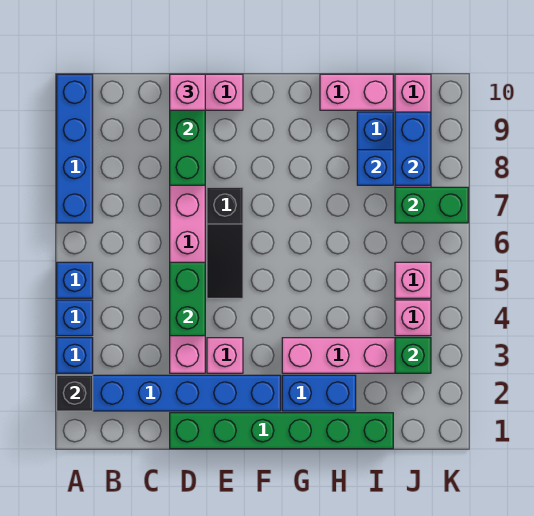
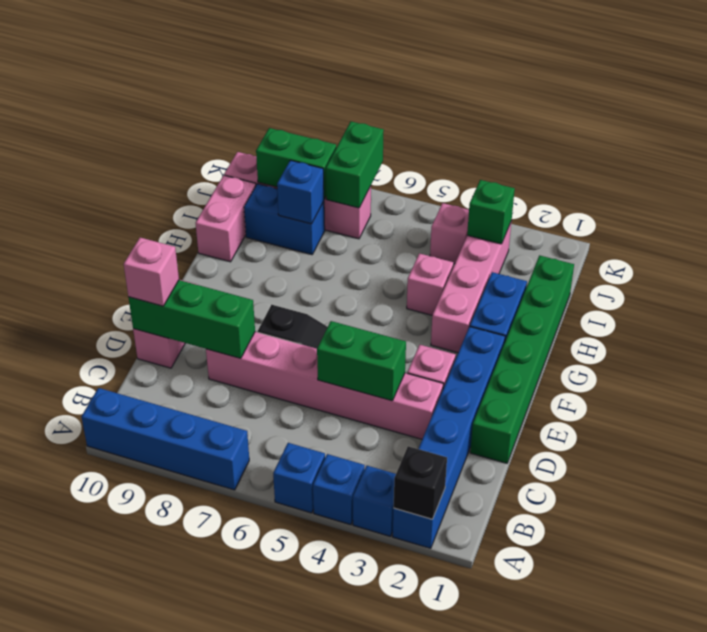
pink brick J5 level 1 -> pink brick H4 level 1
blue brick J8:J9 level 2 -> green brick J8:J9 level 2

